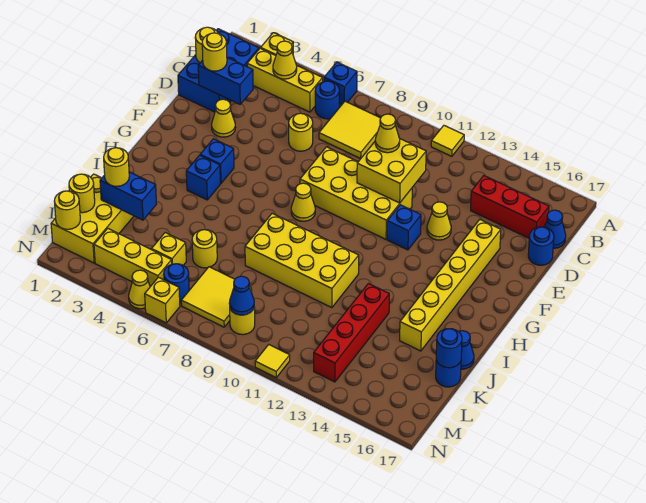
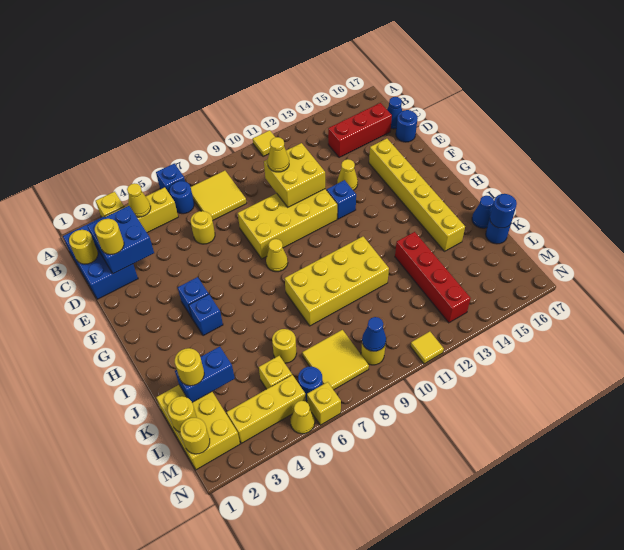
blue brick D2:D3 level 2 -> blue brick C2:D3 level 2
yellow cone E3 level 1 -> none

